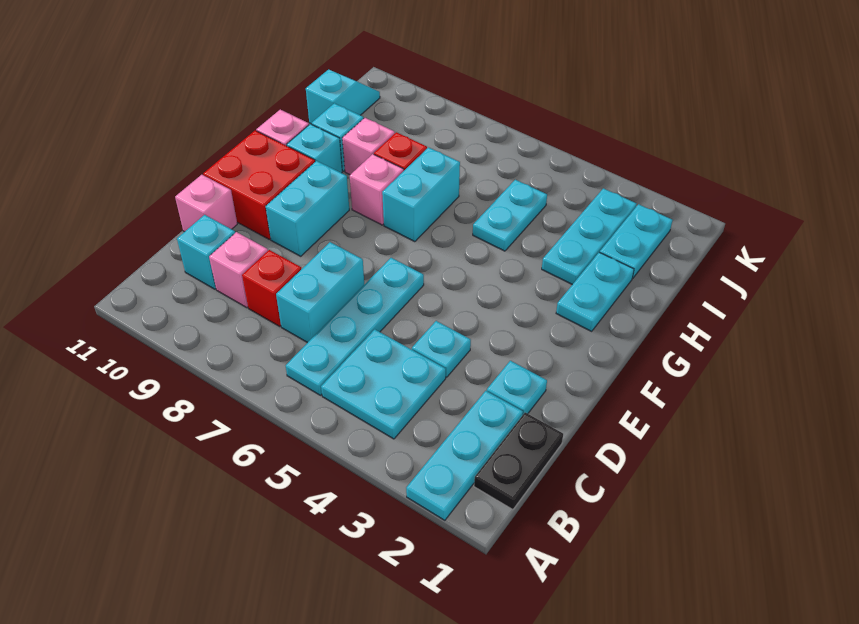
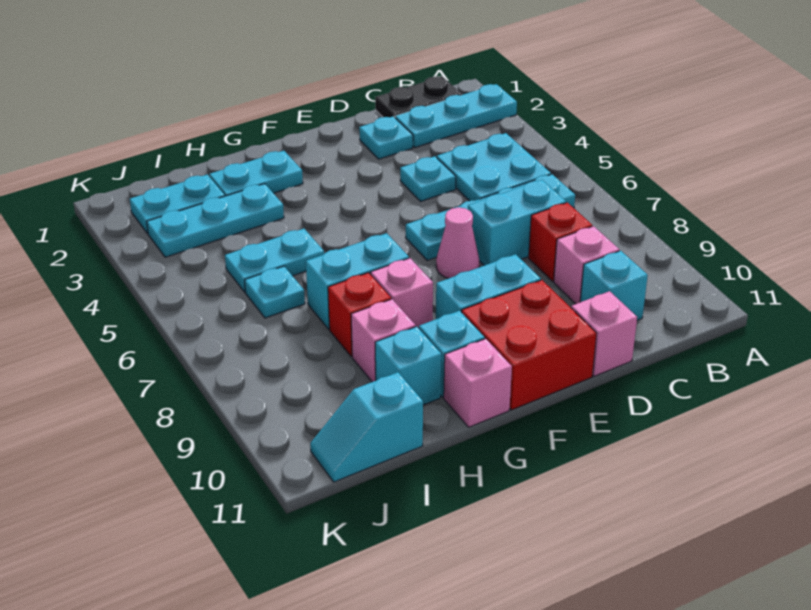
none -> pink cone E7 level 1
none -> cyan plate I6 level 1

